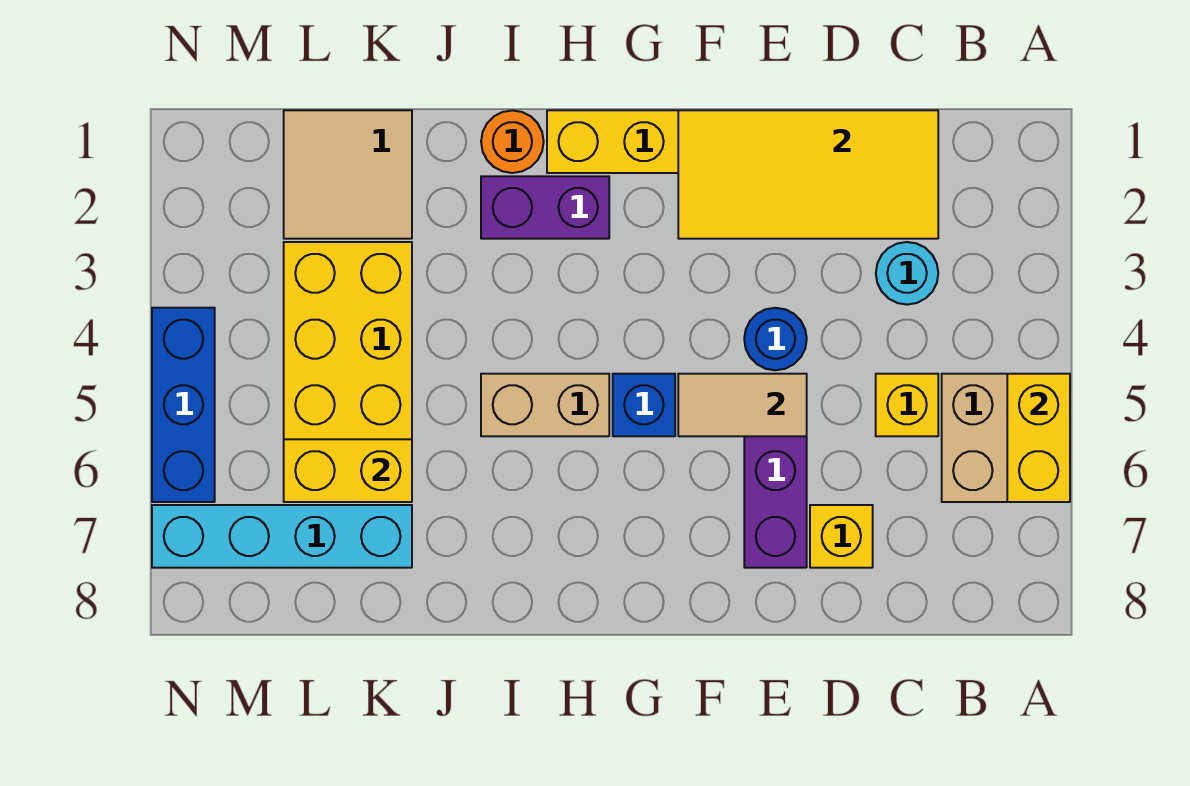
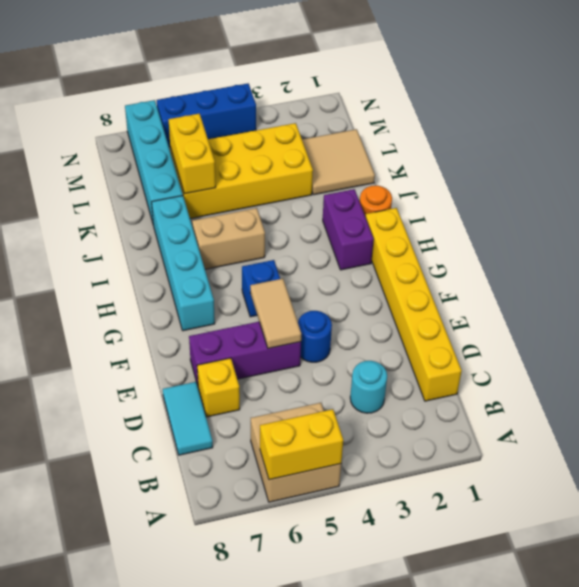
yellow tile C1:F2 level 2 -> none
yellow brick C5 level 1 -> none
none -> cyan tile C8:D8 level 1
none -> cyan brick G7:J7 level 1
tan brick H5:I5 level 1 -> tan brick I5:I6 level 1

